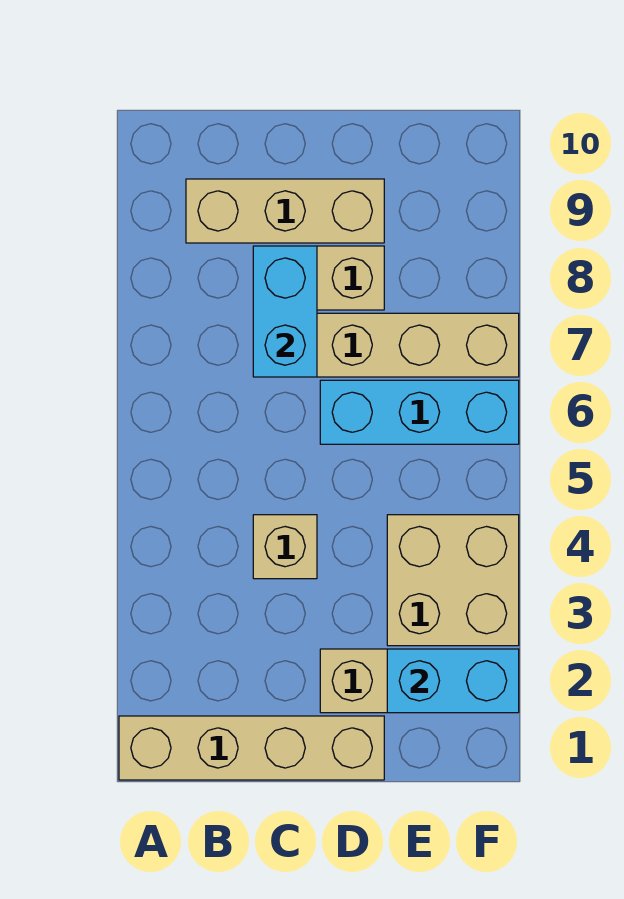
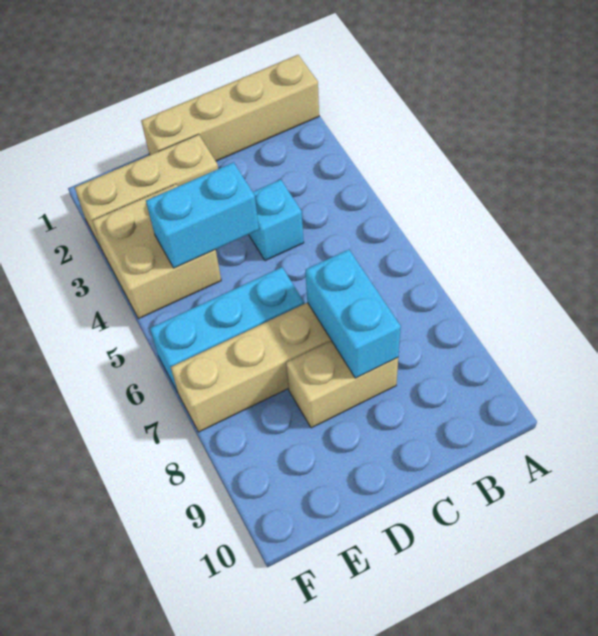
tan brick B9:D9 level 1 -> none
tan brick C4 level 1 -> cyan brick C4 level 1
cyan brick E2:F2 level 2 -> cyan brick D4:E4 level 2

